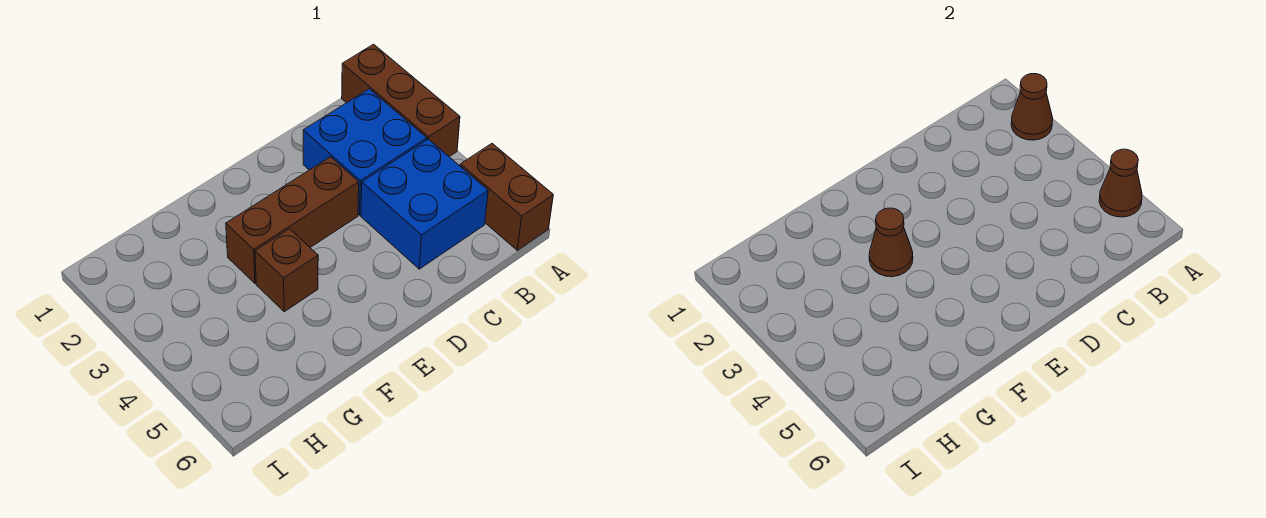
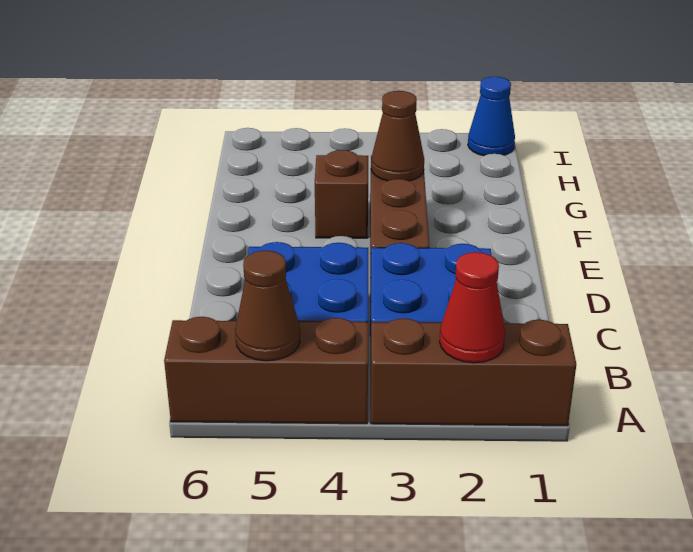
brown cone A2 level 2 -> red cone A2 level 2
brown brick A5:A6 level 1 -> brown brick A4:A6 level 1
none -> blue cone I1 level 1

